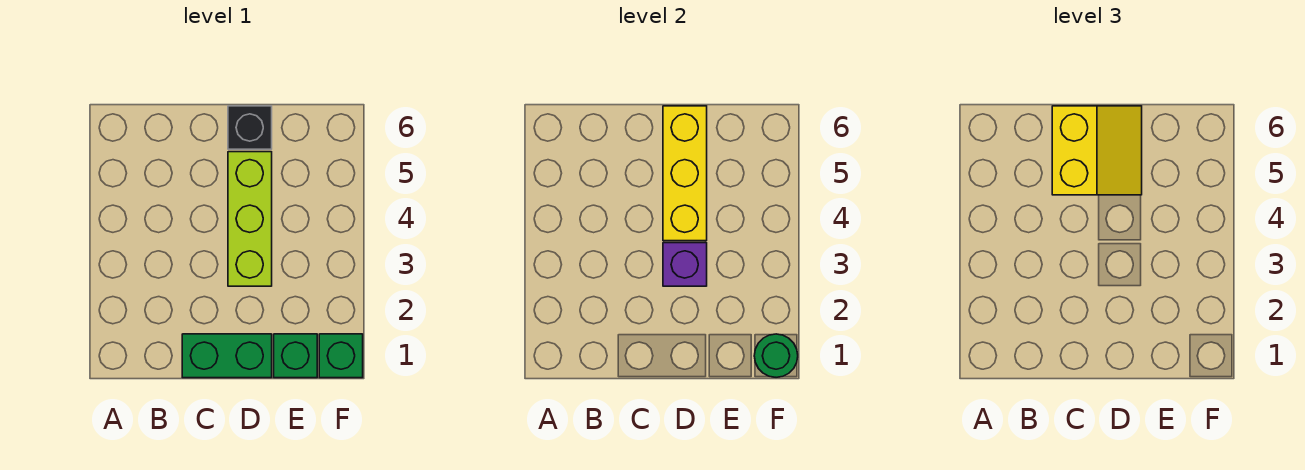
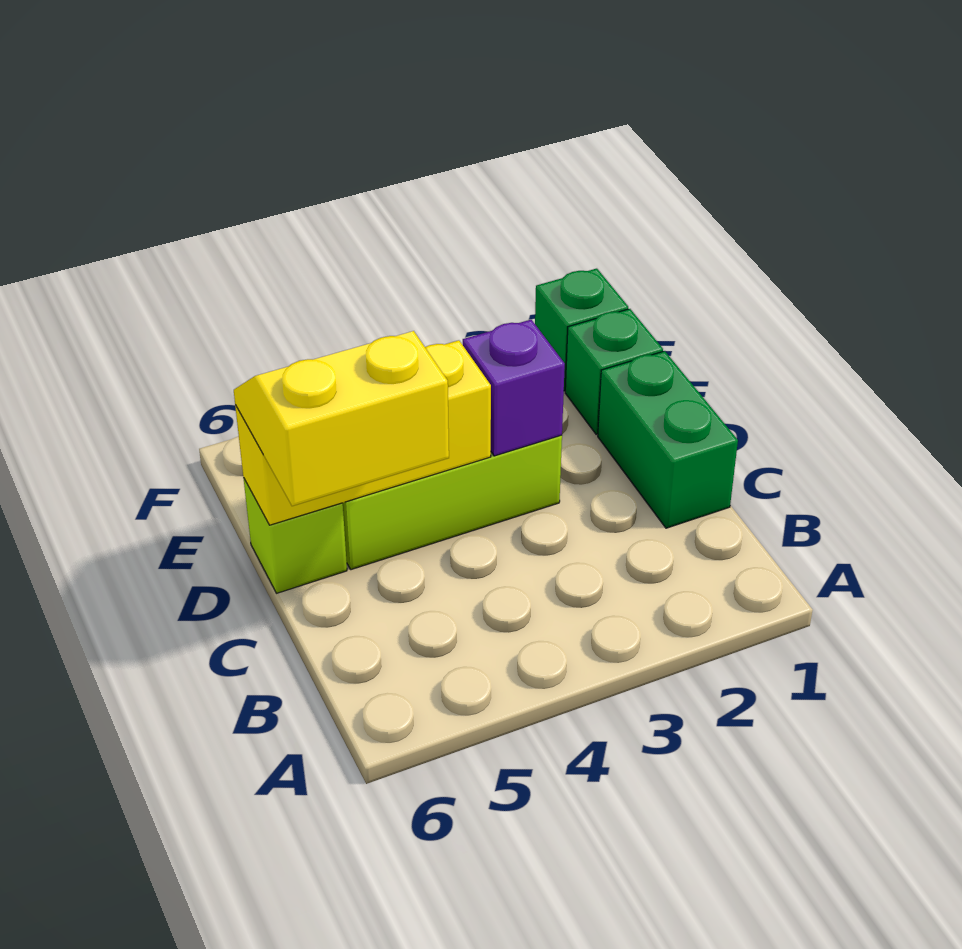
black brick D6 level 1 -> lime brick D6 level 1
green round brick F1 level 2 -> none

